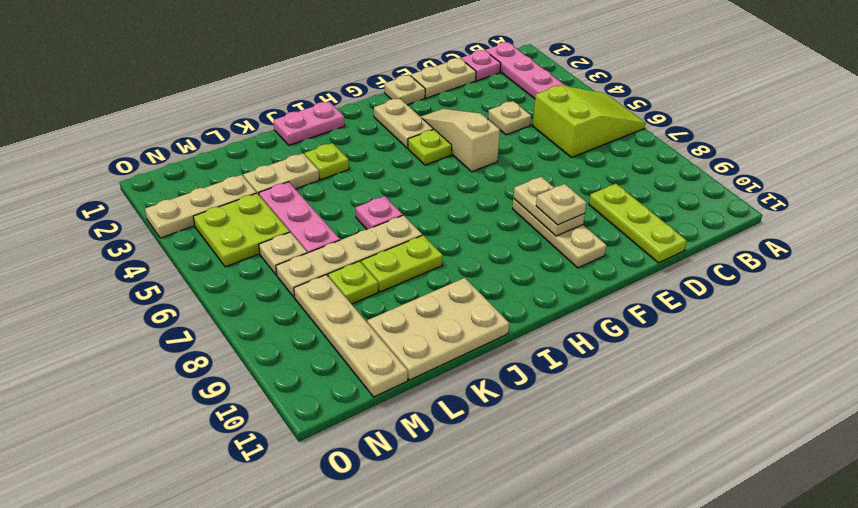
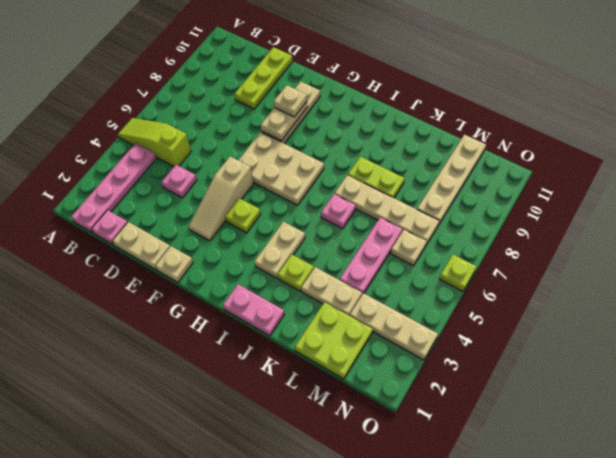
lime slope A5:C6 level 1 top C -> lime slope A5:C5 level 1 top C
tan plate D4 level 1 -> pink plate D4 level 1
tan plate G2:G3 level 1 -> tan plate I3:I4 level 1
tan plate J10:L11 level 1 -> tan plate F6:H7 level 1
lime plate L8 level 1 -> lime plate O6 level 1
lime plate M4:N5 level 1 -> lime plate L1:M2 level 1

